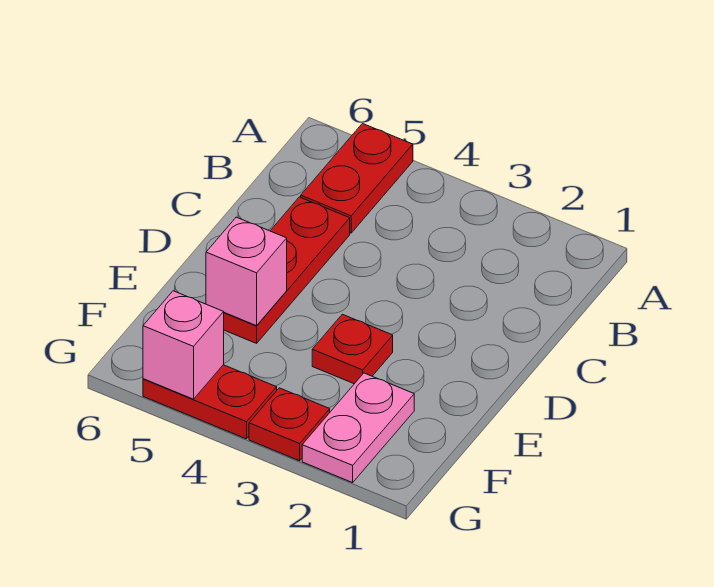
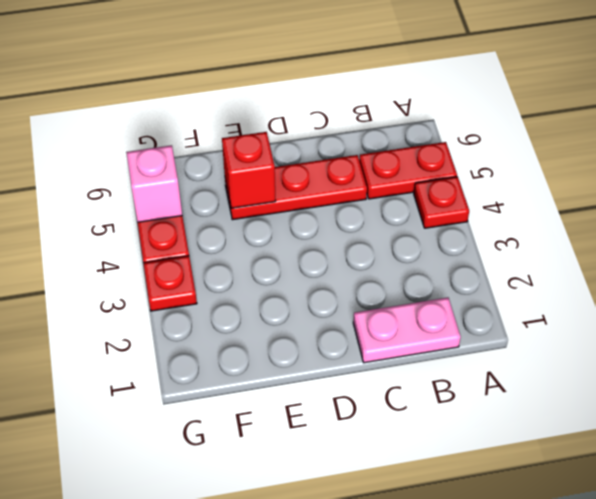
red plate E3 level 1 -> red plate A4 level 1
pink brick E5 level 2 -> red brick E5 level 2
pink plate F2:G2 level 1 -> pink plate B1:C1 level 1

